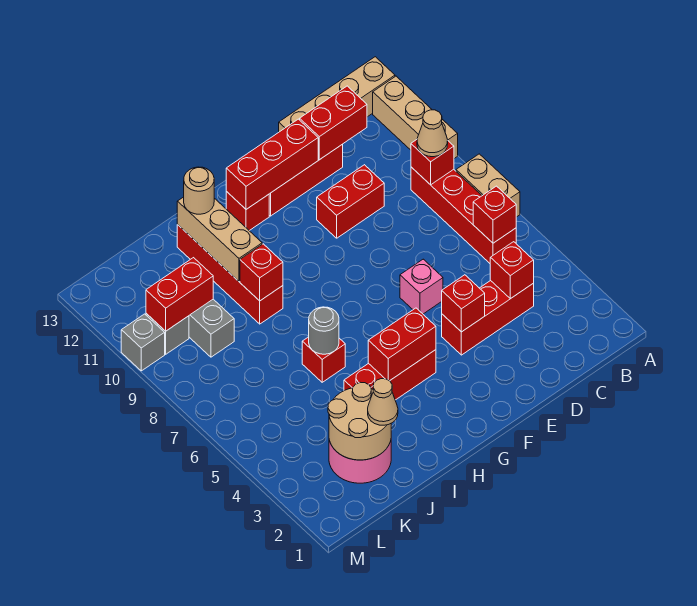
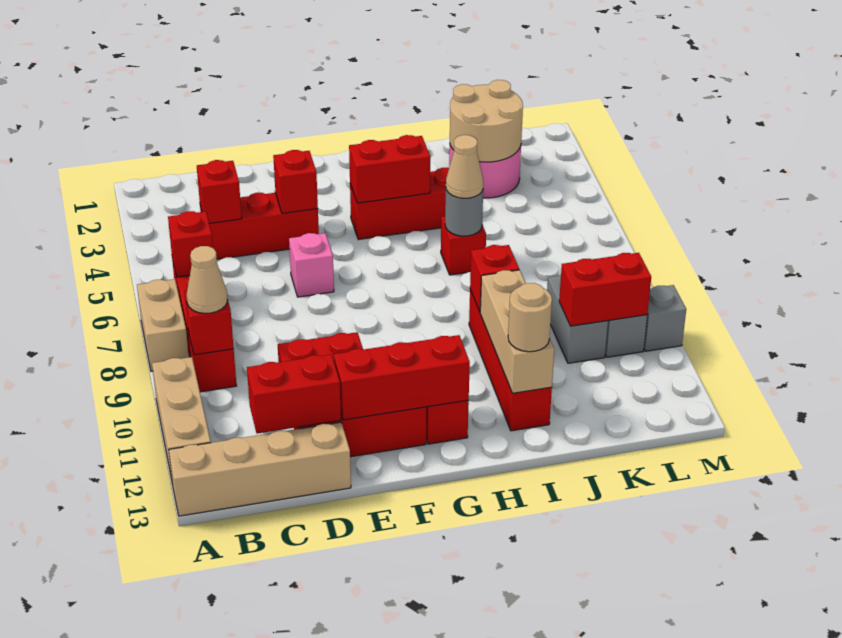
tan cone J2 level 3 -> tan cone I6 level 3

